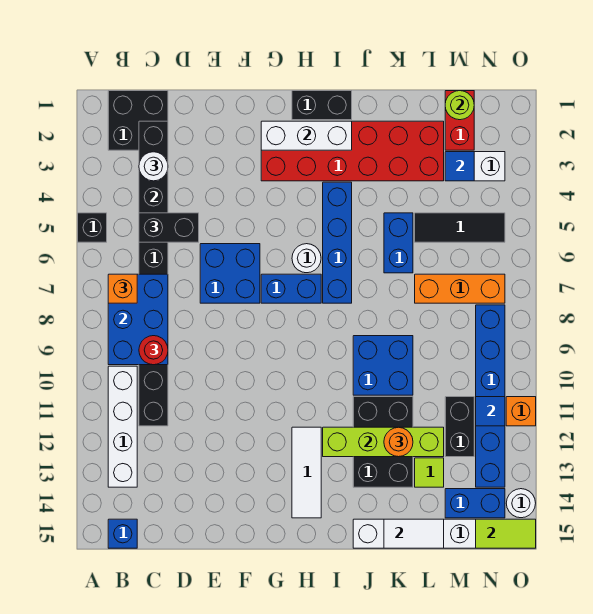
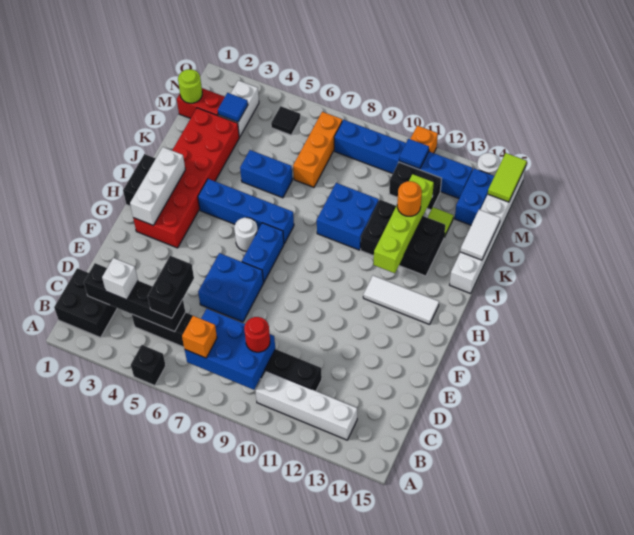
blue brick B15 level 1 -> none
white round brick C3 level 3 -> white brick C3 level 3
black tile L5:N5 level 1 -> black tile N5 level 1

